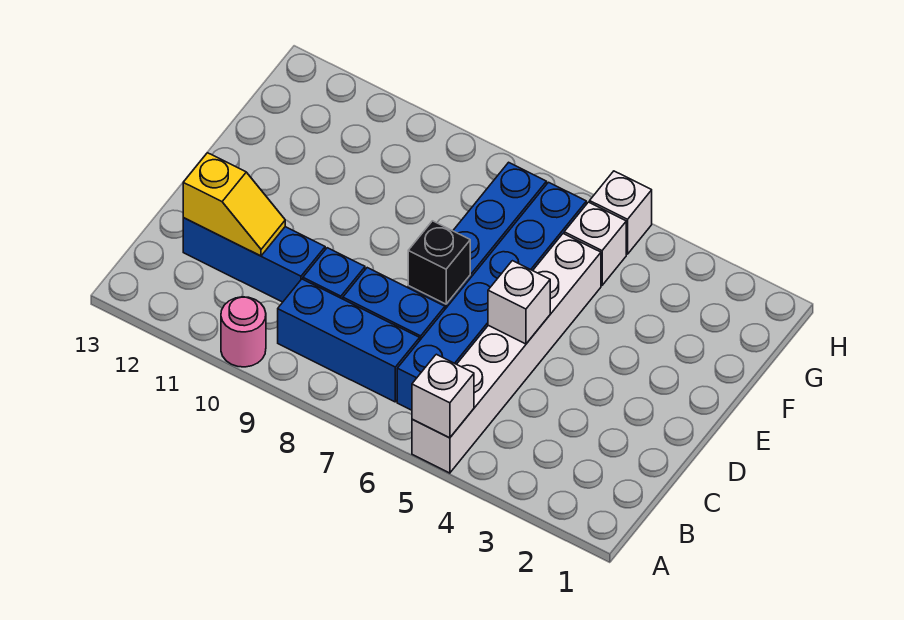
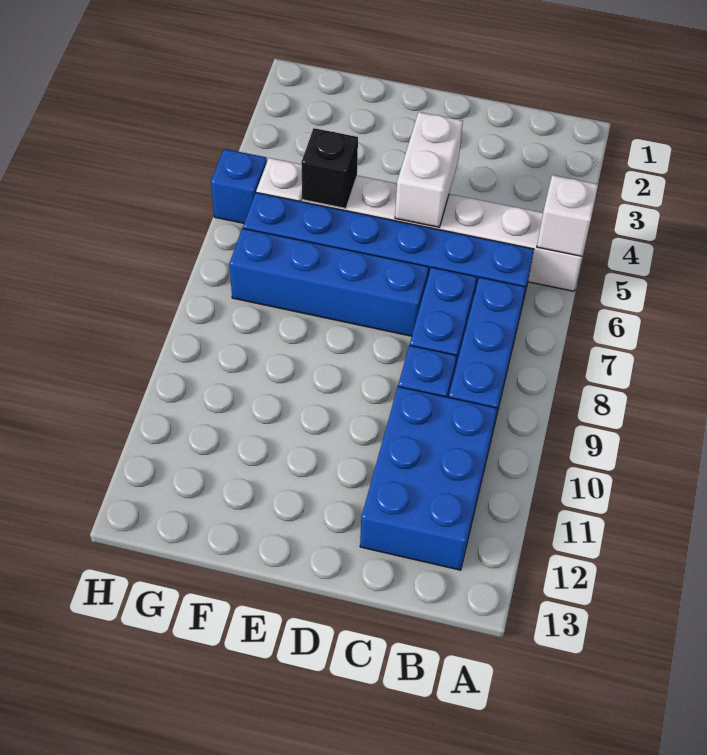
pink round brick A10 level 1 -> none
blue brick C10:C12 level 1 -> blue brick B10:C12 level 1
yellow slope C11:C12 level 2 top 12 -> none
white brick D5 level 2 -> white brick D4:D5 level 2
black brick D7 level 2 -> black brick F5 level 2
white brick H5 level 1 -> blue brick H5 level 1

